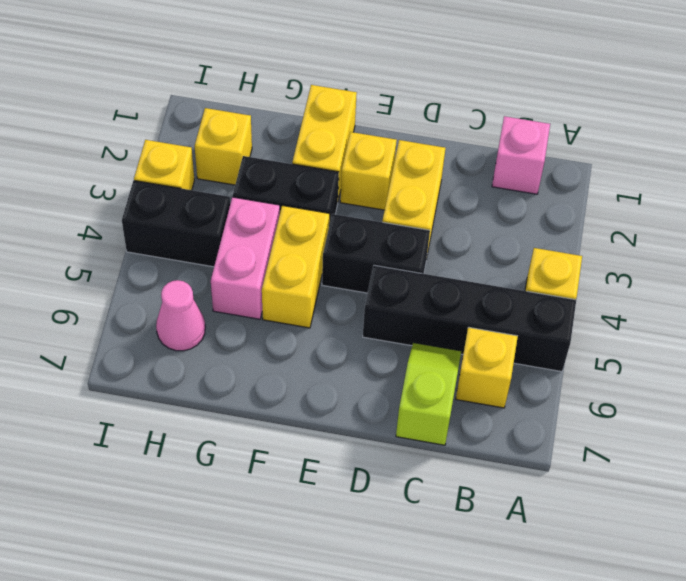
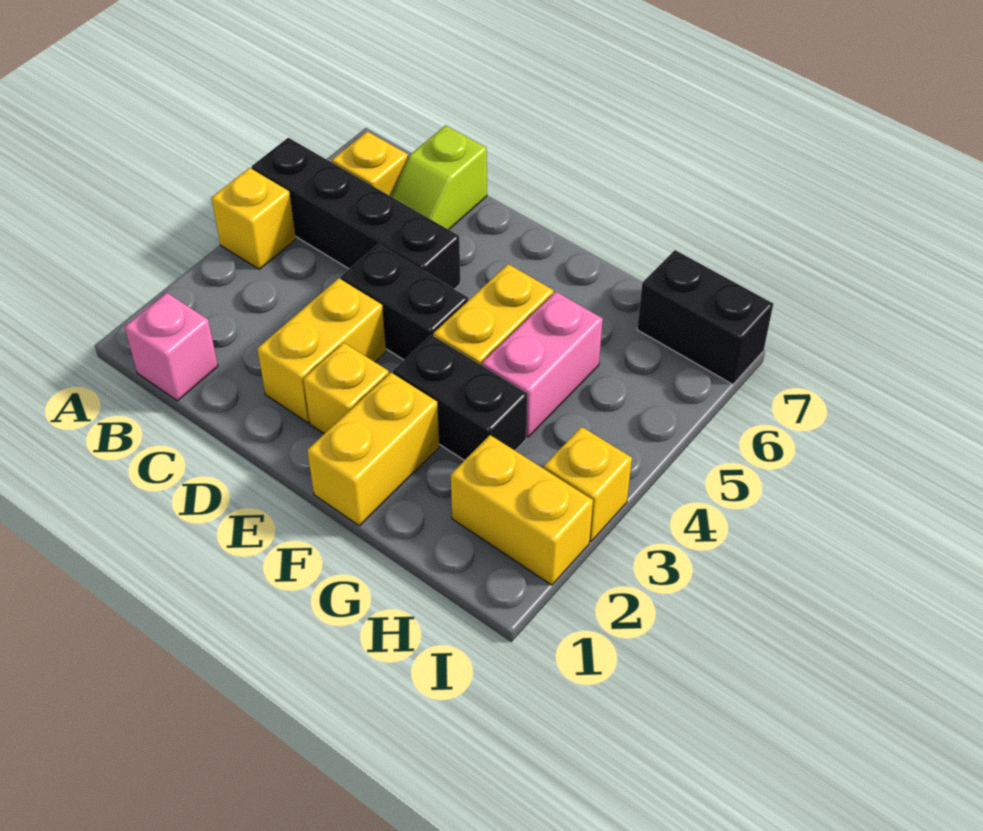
yellow brick H2 level 1 -> yellow brick H2:I2 level 1
black brick H4:I4 level 1 -> black brick H7:I7 level 1
pink cone H6 level 1 -> none

